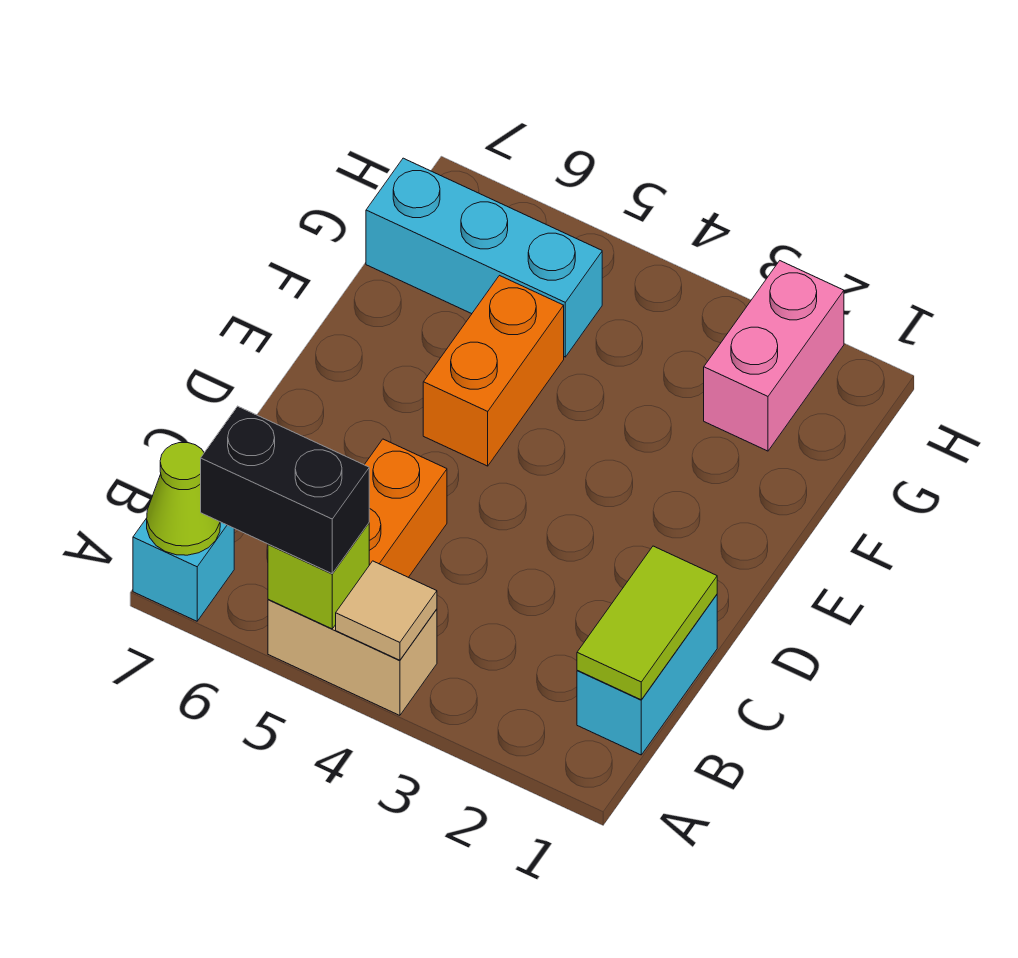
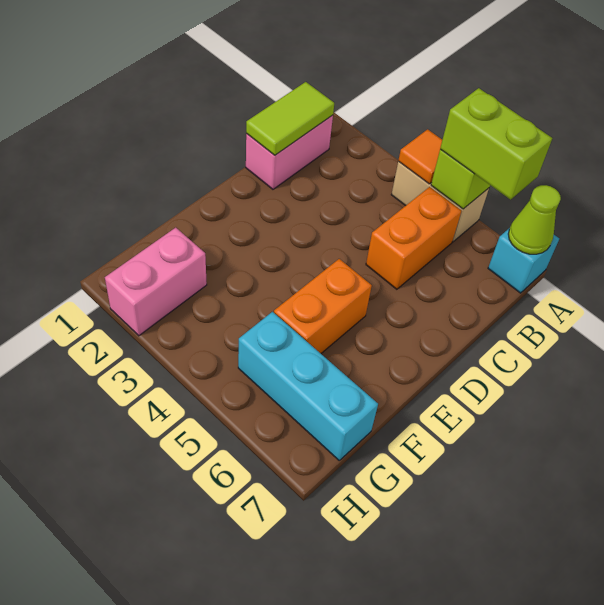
tan tile A4 level 2 -> orange tile A4 level 2
black brick A5:A6 level 3 -> lime brick A5:A6 level 3
cyan brick B1:C1 level 1 -> pink brick B1:C1 level 1

